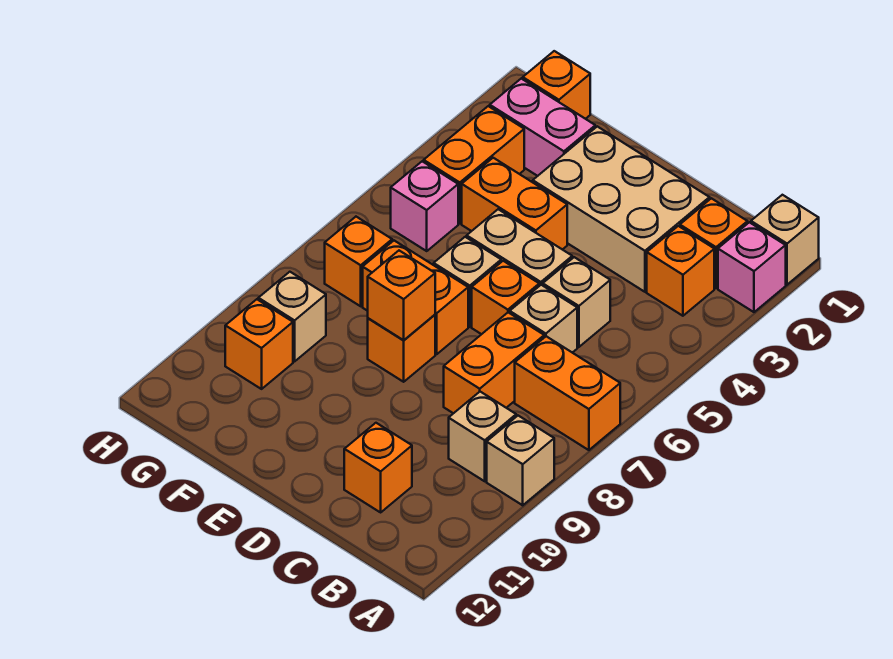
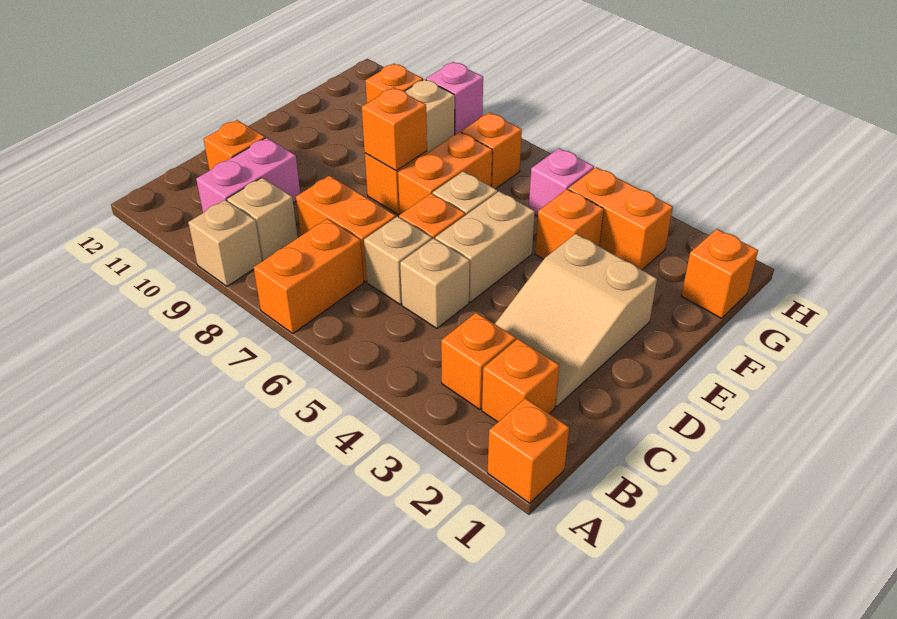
tan brick A1 level 1 -> orange brick A1 level 1
pink brick A2 level 1 -> pink brick H9 level 1
tan brick C2:E3 level 1 -> tan slope C2:E3 level 1 top E
orange brick E4:F4 level 1 -> orange brick F4 level 1
pink brick F2:G2 level 1 -> pink brick B10:C10 level 1

